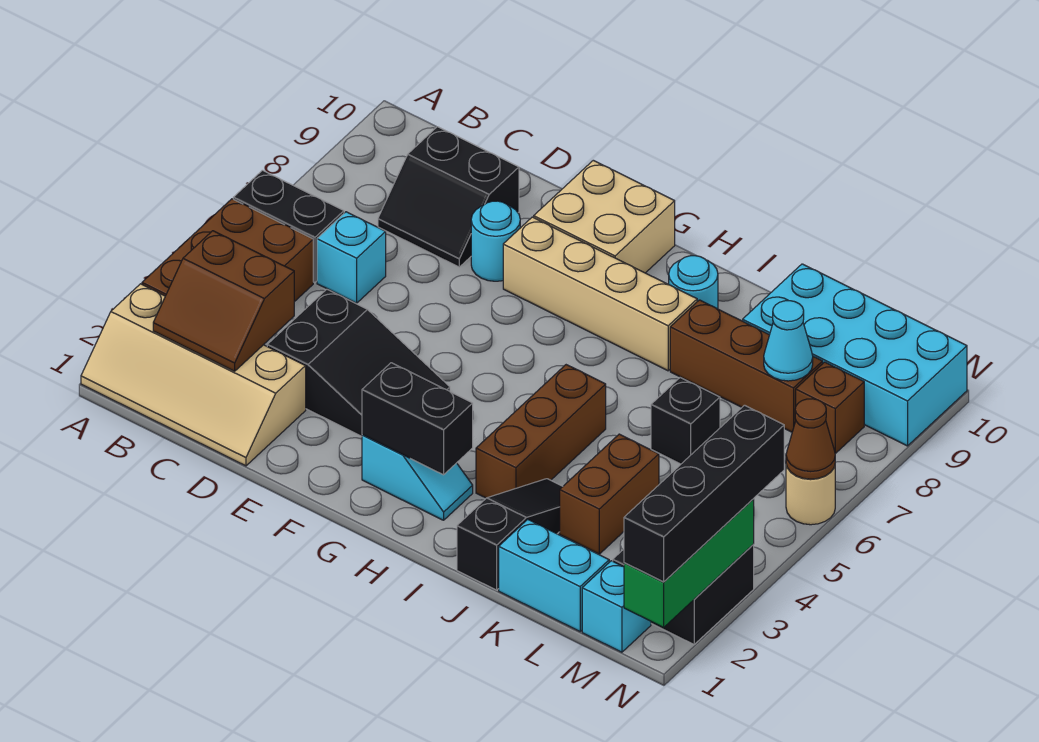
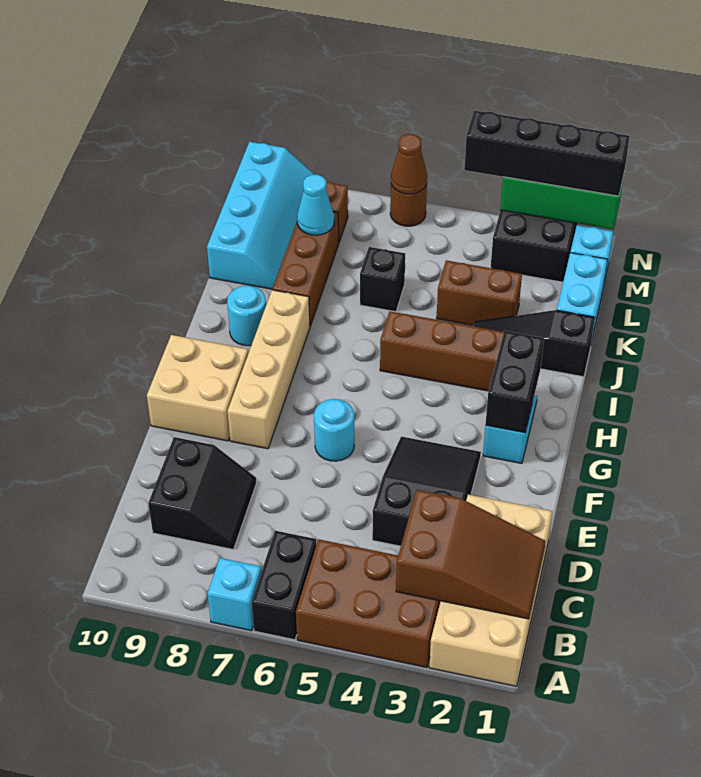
tan slope A1:D2 level 1 top 2 -> tan brick A1:D2 level 1
brown slope B2:C3 level 2 top 3 -> brown slope B1:C3 level 2 top 3
cyan brick C6 level 1 -> cyan brick A7 level 1
cyan round brick E8 level 1 -> cyan round brick F6 level 1
cyan brick K9:N10 level 1 -> cyan slope K9:N10 level 1 top 10
tan round brick N6 level 1 -> brown round brick N6 level 1

